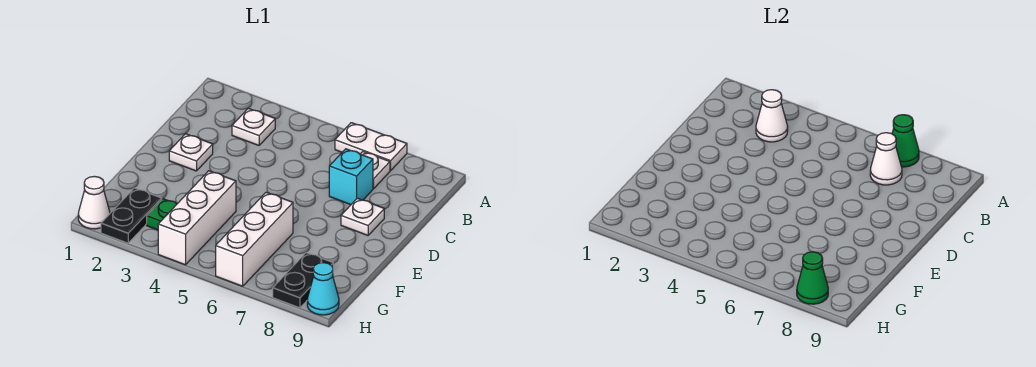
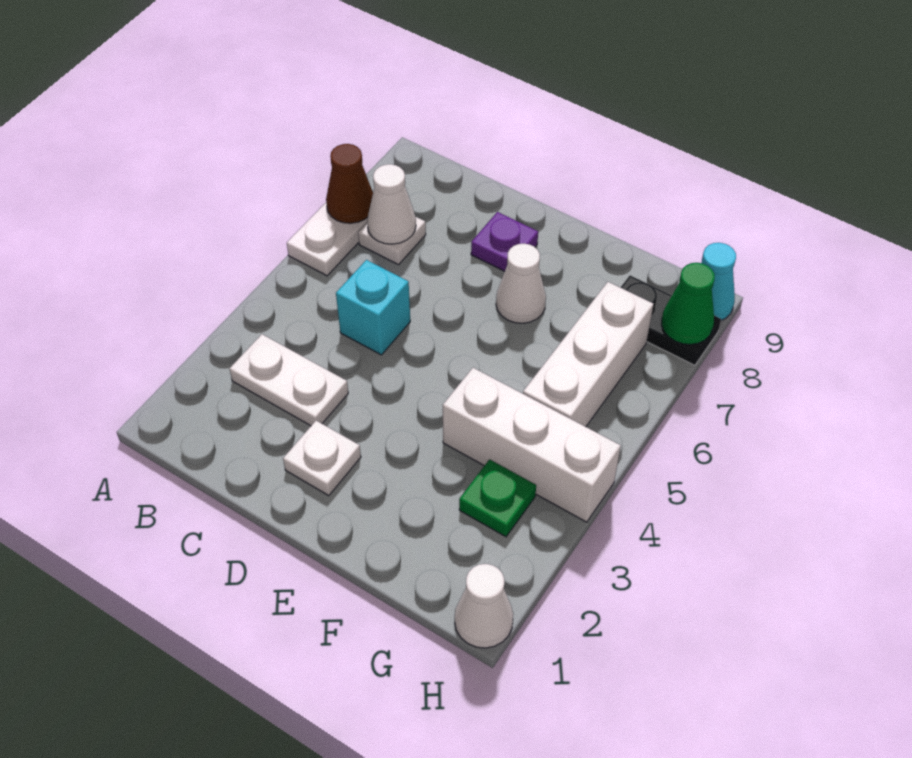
green cone A7 level 2 -> brown cone A7 level 2
white plate B3 level 1 -> white plate B3:C3 level 1
white cone B3 level 2 -> white cone E7 level 1
cyan brick C7 level 1 -> cyan brick C5 level 1
white plate D8 level 1 -> purple plate D8 level 1
white brick F6:H6 level 1 -> white brick G5:G7 level 1
black plate G2:H2 level 1 -> none

